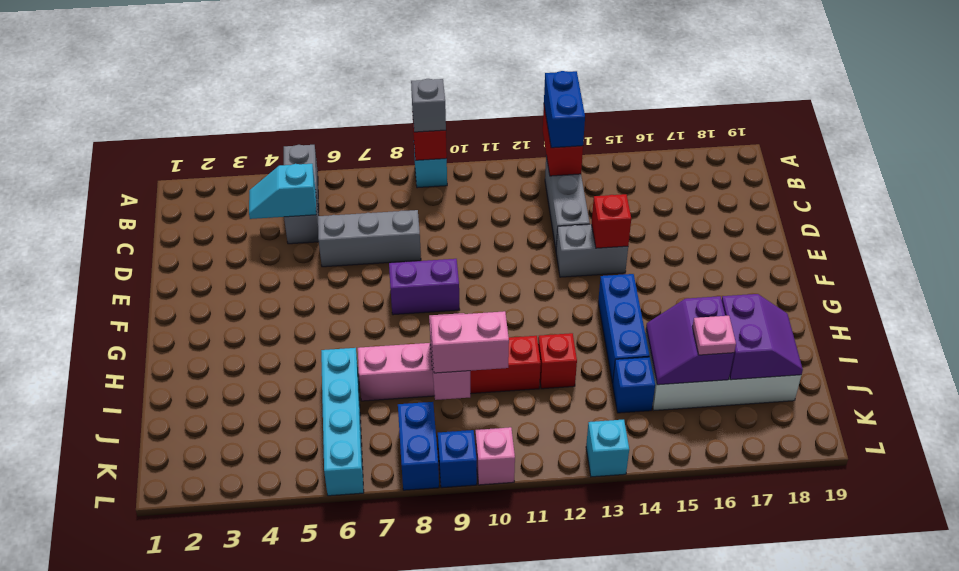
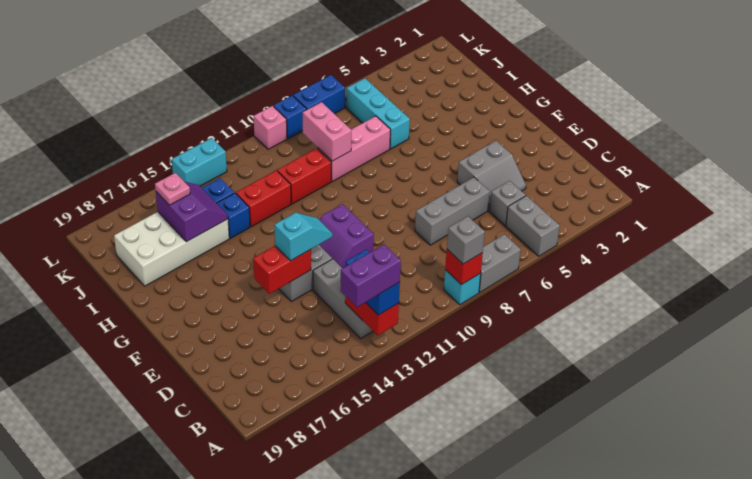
none -> grey brick A7:A8 level 1
cyan slope C4:C5 level 2 top 5 -> cyan slope E13:E14 level 3 top 14
none -> grey slope D4:E5 level 1 top E
red brick E14 level 2 -> red brick E14:E15 level 2
purple brick F8:F9 level 1 -> purple brick A13:A14 level 4
blue brick G14:I14 level 1 -> blue brick I14 level 1
cyan brick I6:L6 level 1 -> cyan brick I6:K6 level 1
red brick I12 level 1 -> red brick I12:I13 level 1
purple slope I17:J18 level 2 top 17 -> purple slope E11:F12 level 1 top 11
pink brick J9:J10 level 3 -> none
blue brick K8:L8 level 1 -> blue brick L7:L8 level 1
cyan brick L13 level 1 -> cyan brick L13:L14 level 1

